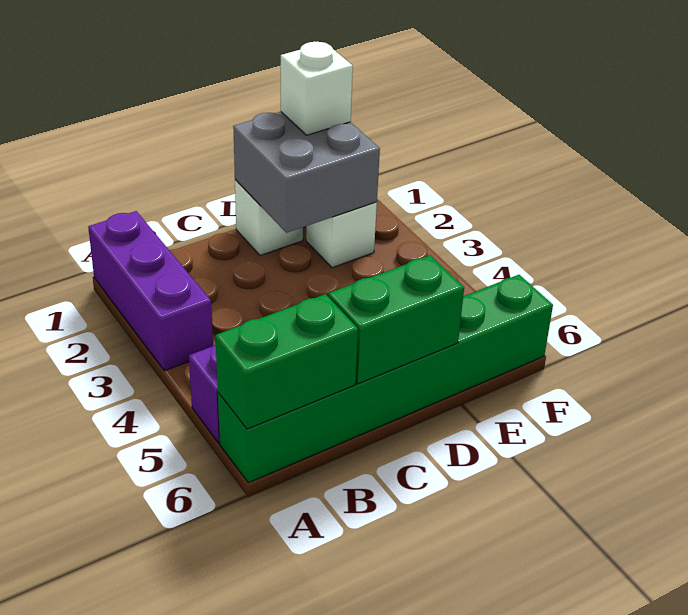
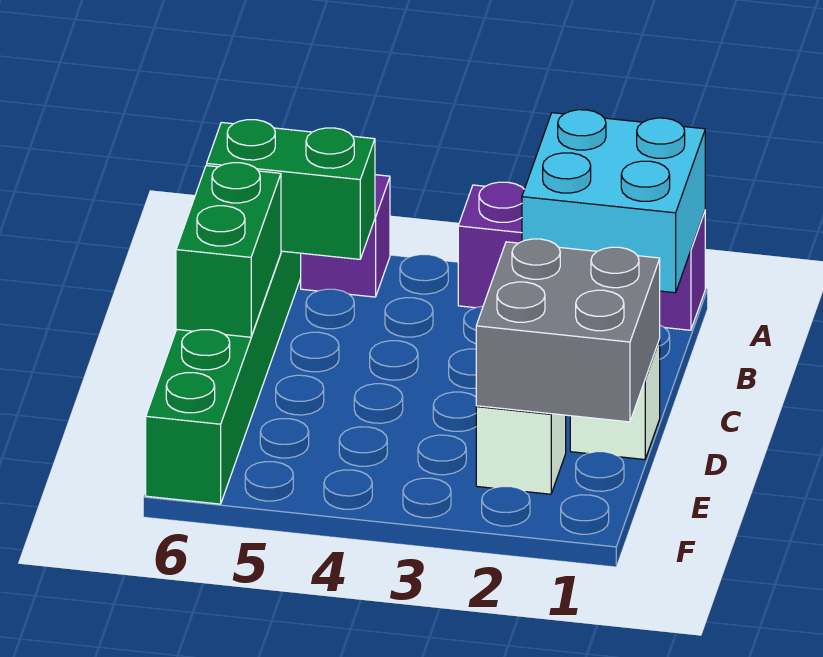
none -> cyan brick A1:B2 level 2
green brick A6:B6 level 2 -> green brick B5:B6 level 2
white brick E1 level 3 -> none

